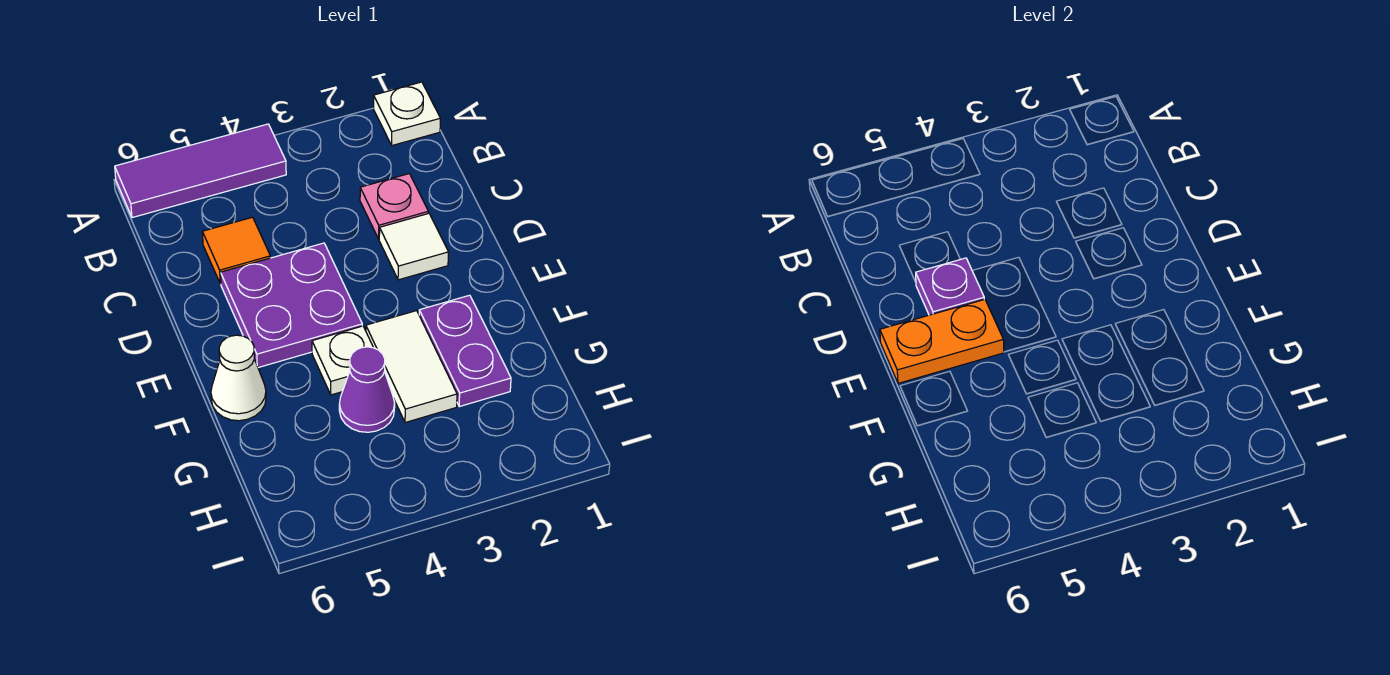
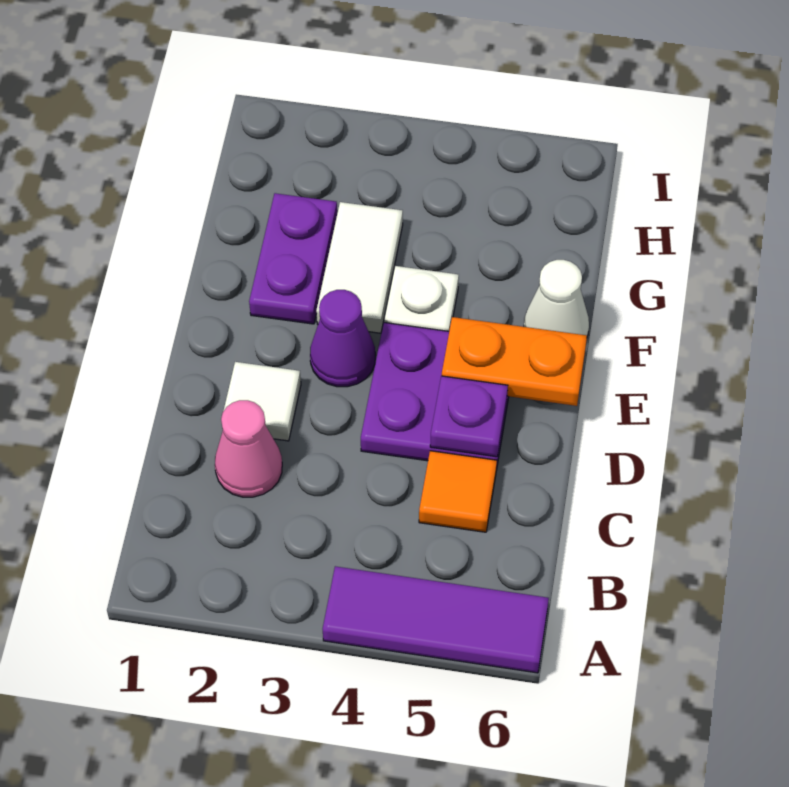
white plate A1 level 1 -> none
pink plate C2 level 1 -> pink cone C2 level 1
purple cone G4 level 1 -> purple cone E3 level 1

